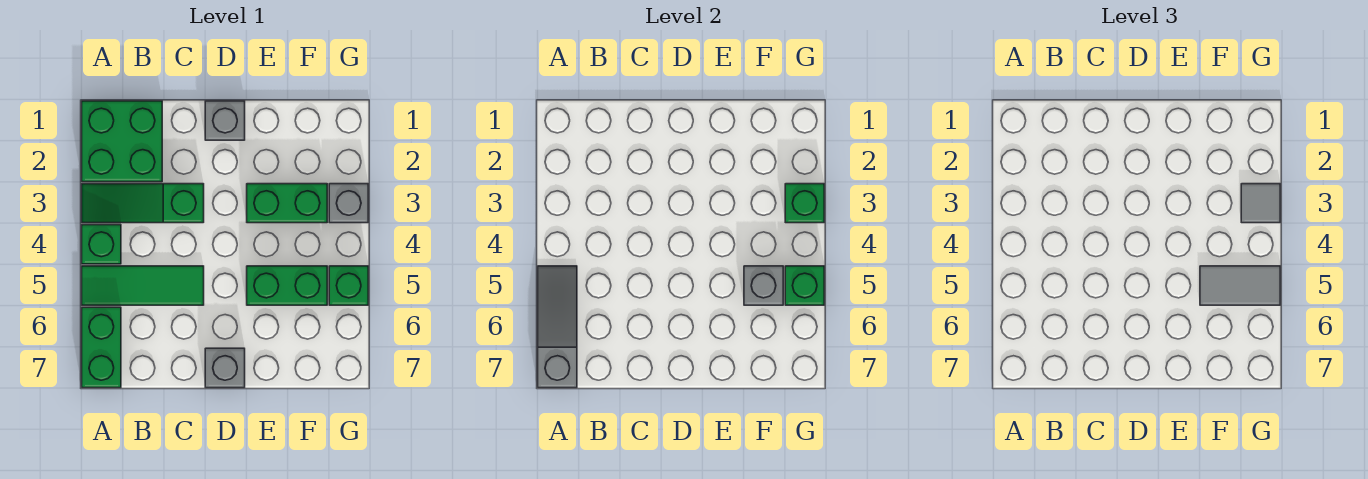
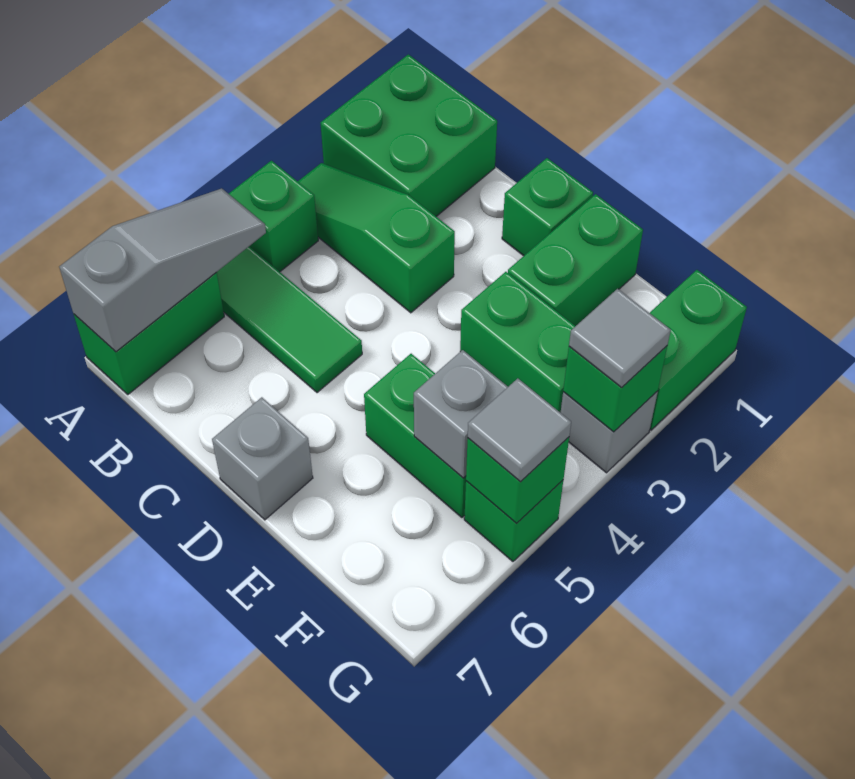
grey brick D1 level 1 -> green brick D1 level 1
none -> green brick E1:E2 level 1
grey tile F5:G5 level 3 -> grey tile G5 level 3
none -> green brick G1:G2 level 1

